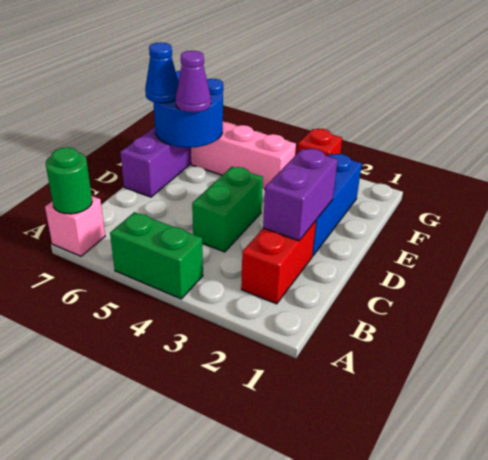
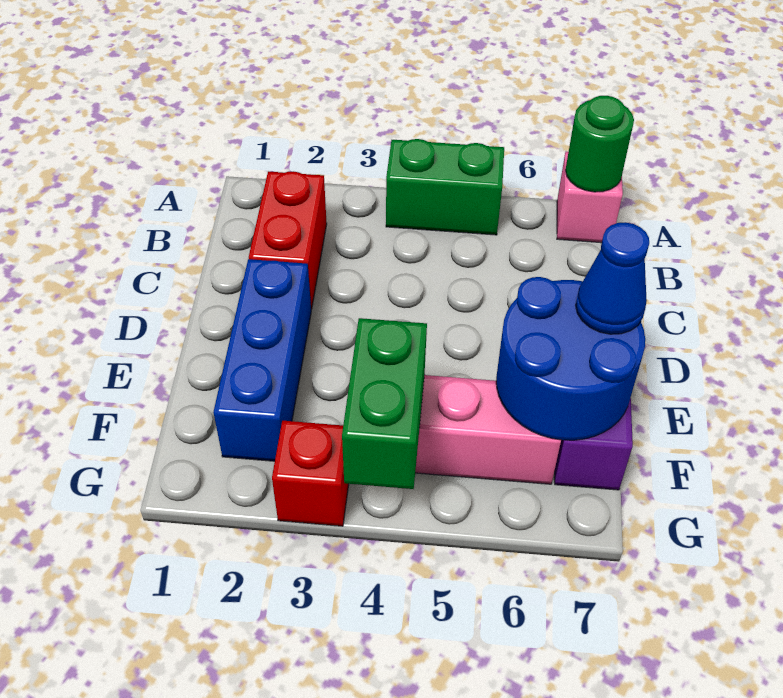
purple brick C2:D2 level 2 -> none
green brick C4:D4 level 1 -> green brick F4:G4 level 2
purple cone E6 level 3 -> none

